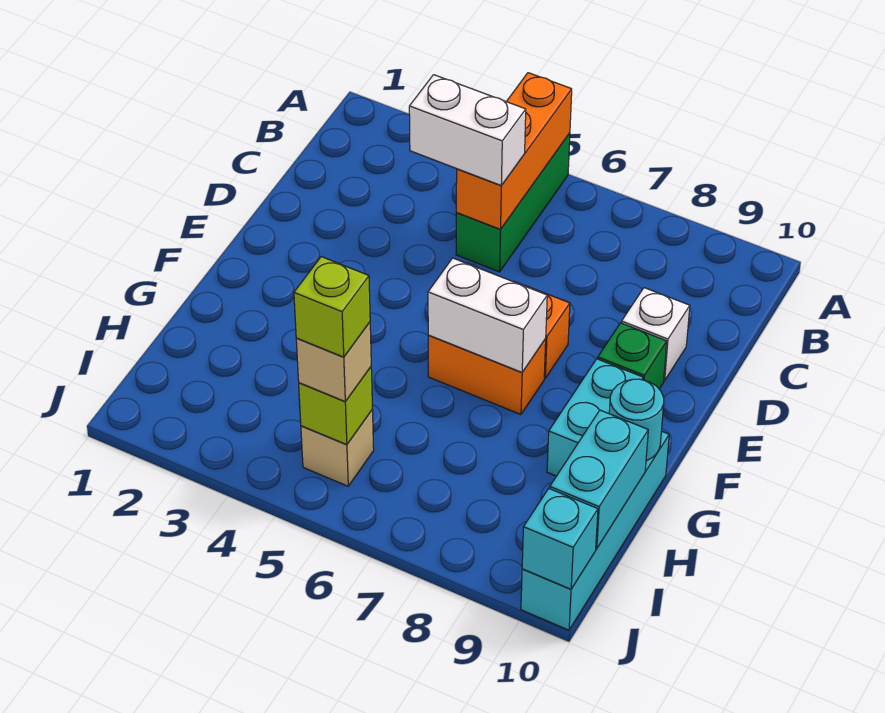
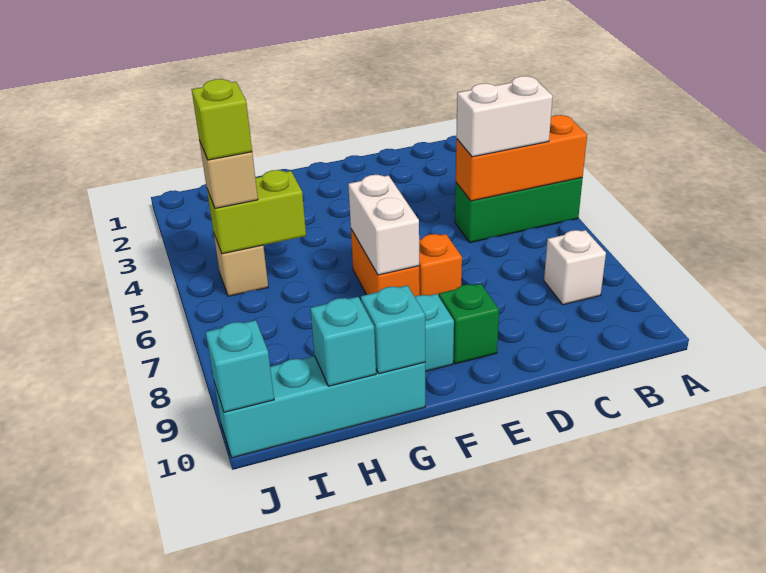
white brick C4:C5 level 3 -> white brick B5:C5 level 3
white brick D9 level 1 -> white brick B8 level 1
cyan round brick G10 level 2 -> cyan brick G10 level 2
cyan brick H10:I10 level 2 -> cyan brick H10 level 2
lime brick I5 level 2 -> lime brick H5:I5 level 2

